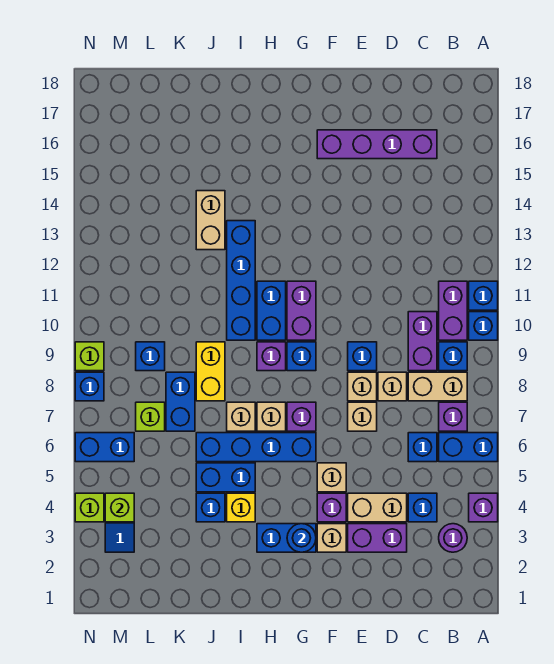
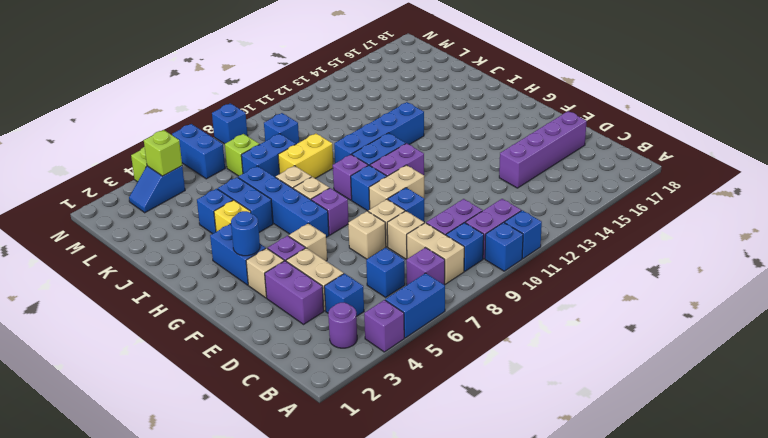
blue brick A6:B6 level 1 -> blue brick A5:A6 level 1
purple brick C16:F16 level 1 -> purple brick D14:D17 level 1
tan brick J13:J14 level 1 -> tan brick F9:F10 level 1
lime brick N9 level 1 -> none

